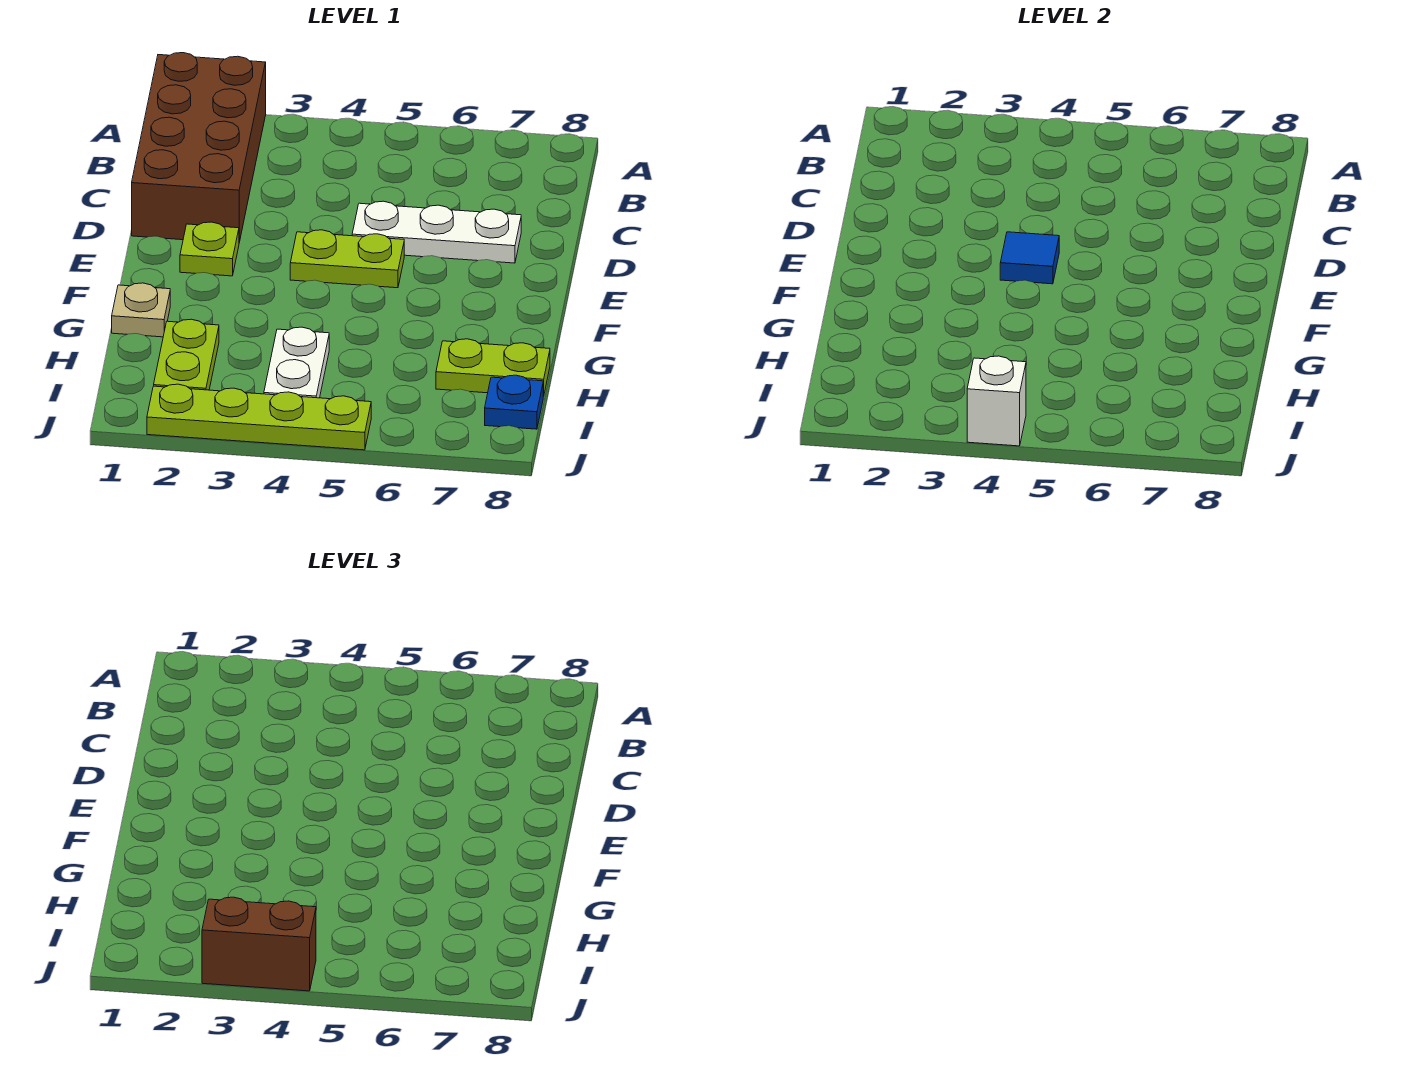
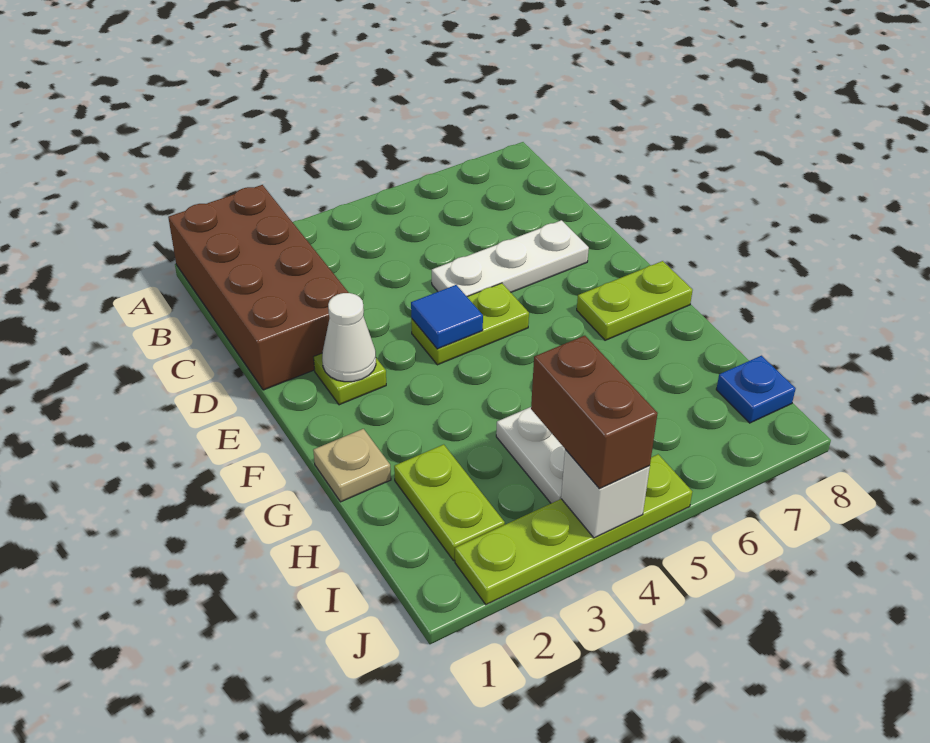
none -> white cone E2 level 2
lime plate H7:H8 level 1 -> lime plate F7:F8 level 1
brown brick J3:J4 level 3 -> brown brick I4:J4 level 3

